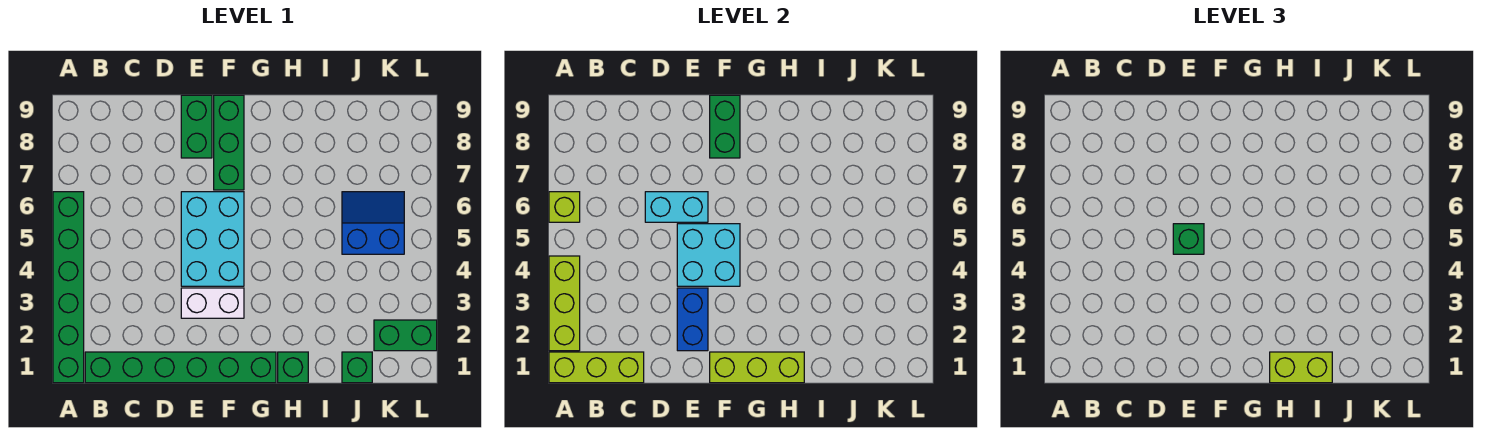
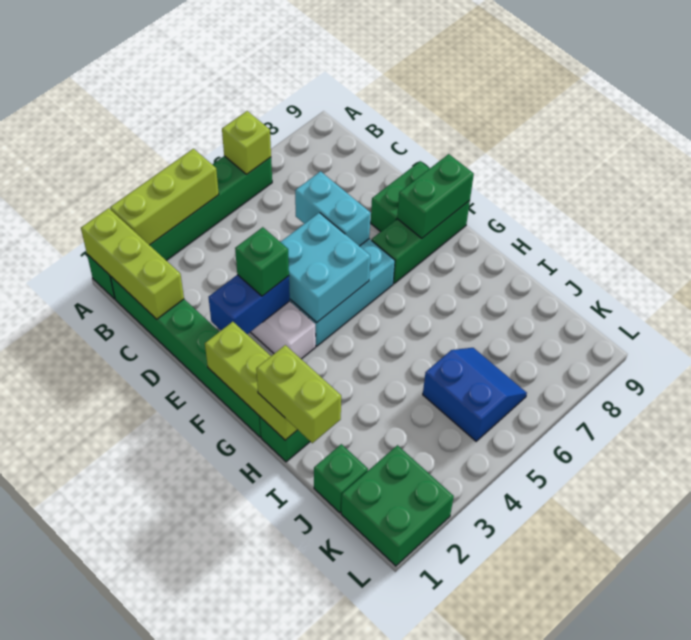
green brick E5 level 3 -> green brick E3 level 3
green brick K2:L2 level 1 -> green brick K1:L2 level 1

